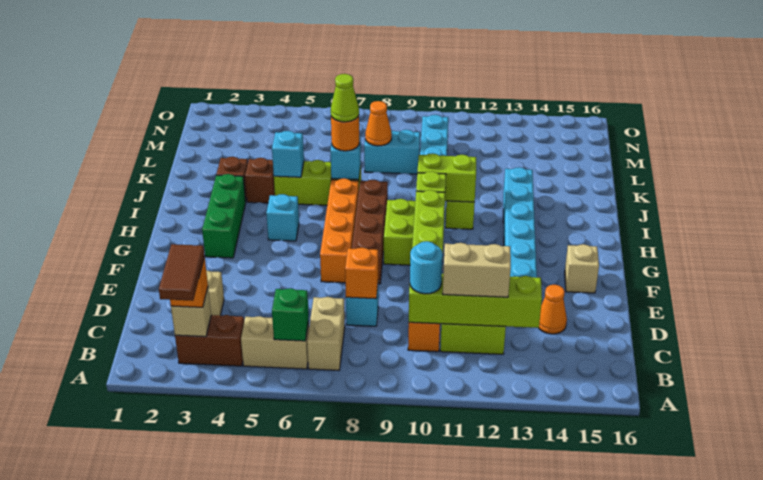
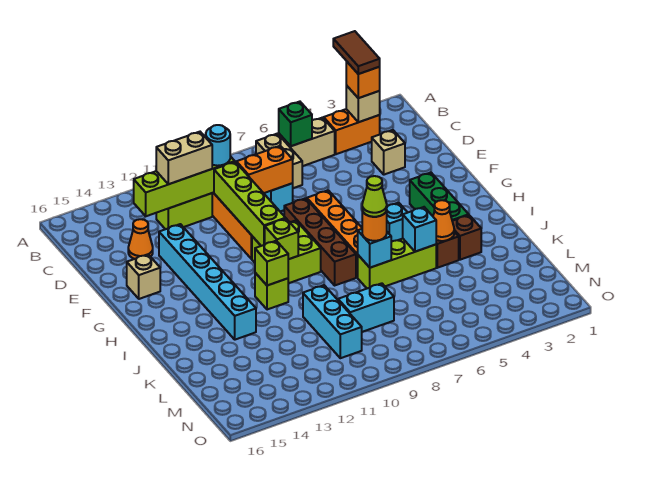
brown brick B3:B4 level 1 -> orange brick B3:B4 level 1
orange brick D8 level 2 -> orange brick D8:D9 level 2
lime brick I10:I11 level 2 -> lime brick I11 level 2
orange cone L8 level 2 -> orange cone J4 level 2

